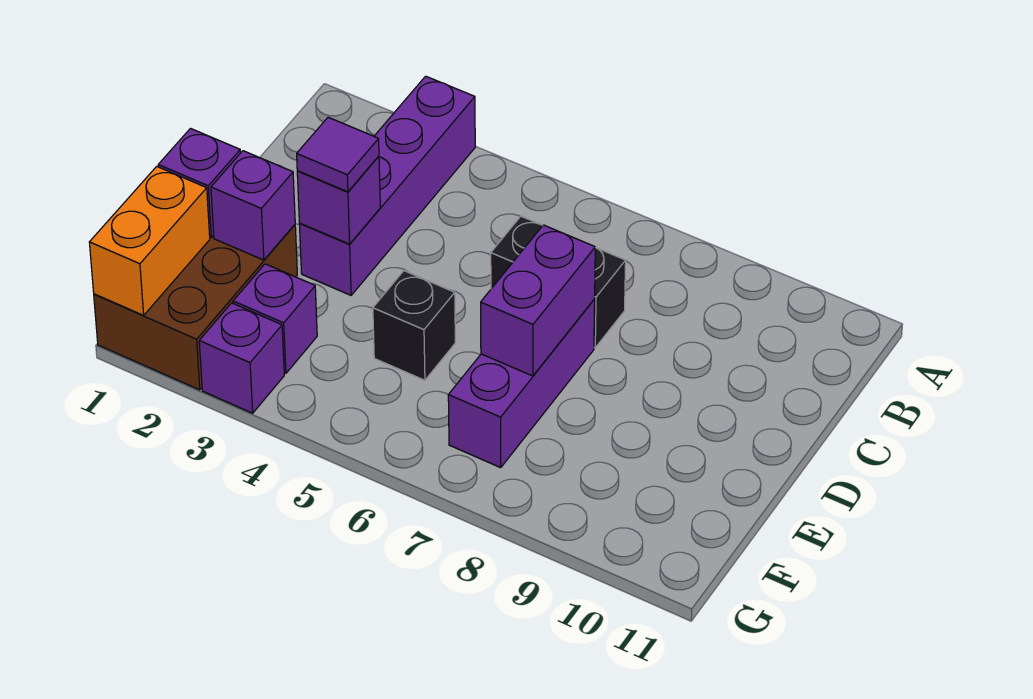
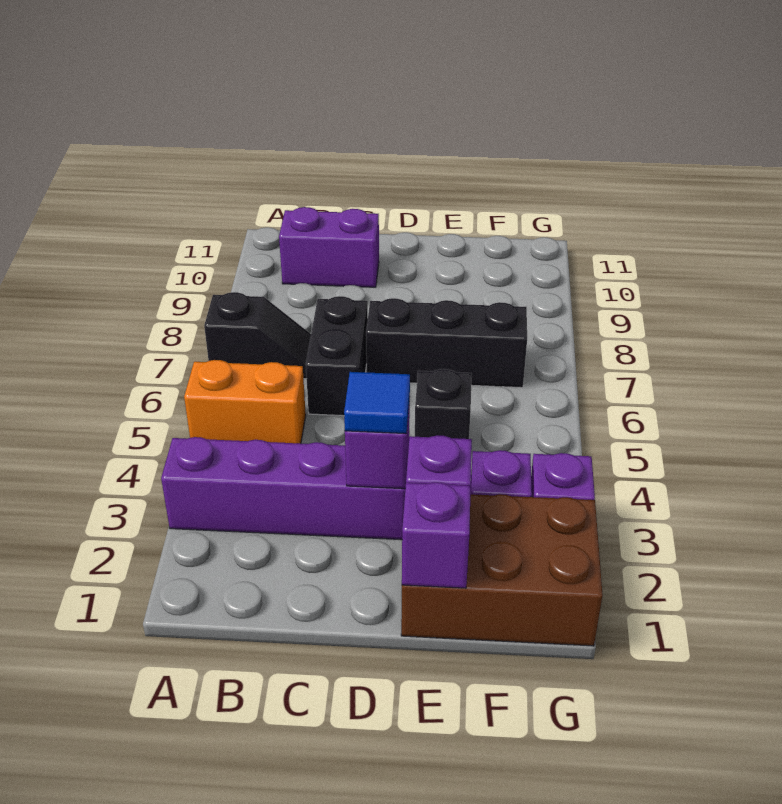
none -> black slope A7:B7 level 1 top A
purple tile D3 level 3 -> blue tile D3 level 3
purple brick D7:F7 level 1 -> black brick D7:F7 level 1
purple brick D7:E7 level 2 -> purple brick B10:C10 level 1
orange brick F1:G1 level 2 -> orange brick A5:B5 level 1

